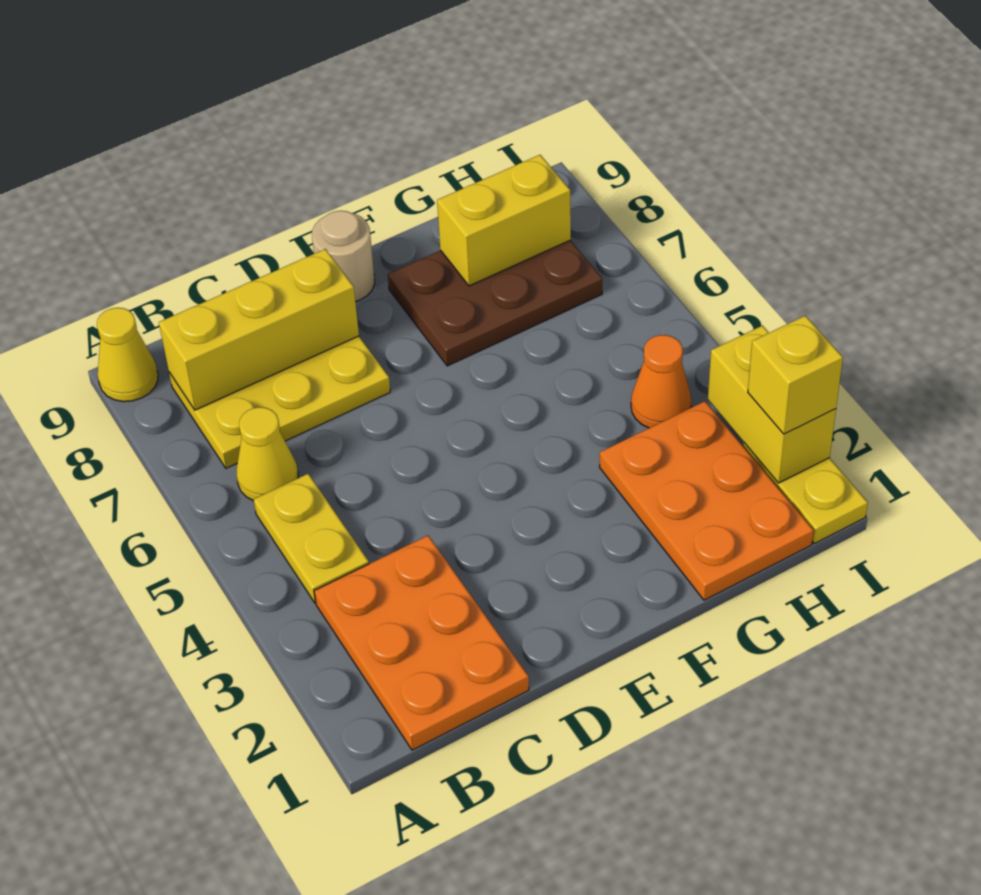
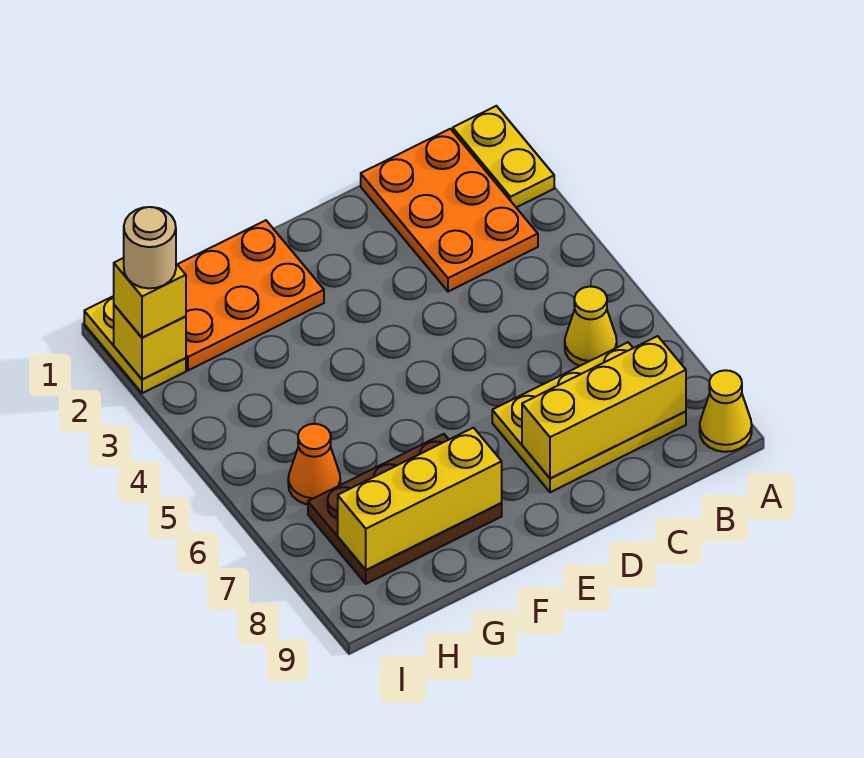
yellow plate B4:B5 level 1 -> yellow plate A1:A2 level 1
tan round brick E9 level 1 -> tan round brick I2 level 4
orange plate G1:H3 level 1 -> orange plate F1:H2 level 1
yellow brick G8:H8 level 2 -> yellow brick F8:H8 level 2
orange cone H4 level 1 -> orange cone H6 level 1
yellow brick I2:I3 level 2 -> yellow brick I2 level 2

